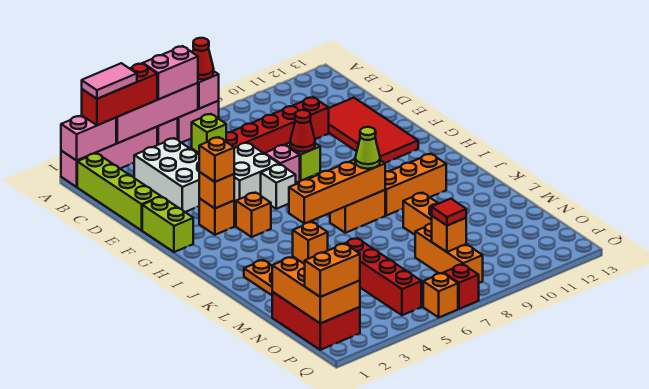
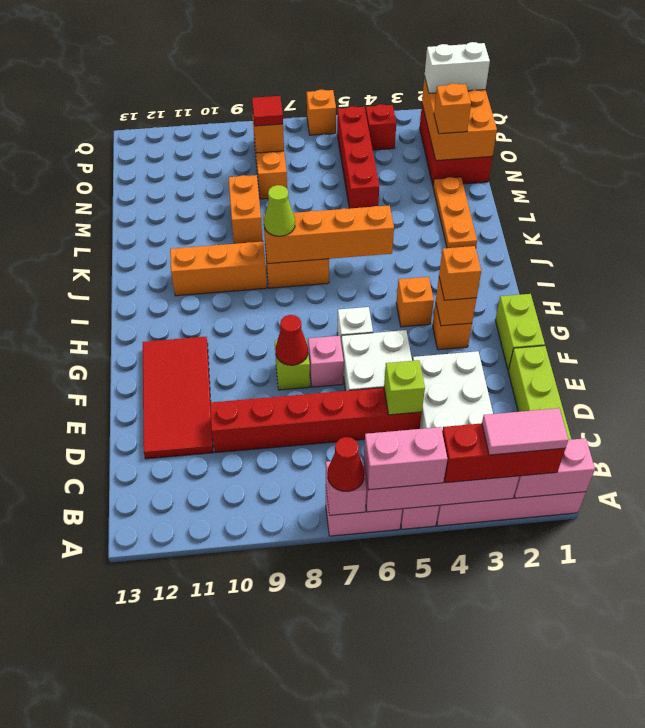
orange brick P1:P2 level 3 -> white brick P1:P2 level 3
red brick Q7 level 1 -> red brick P4 level 1

